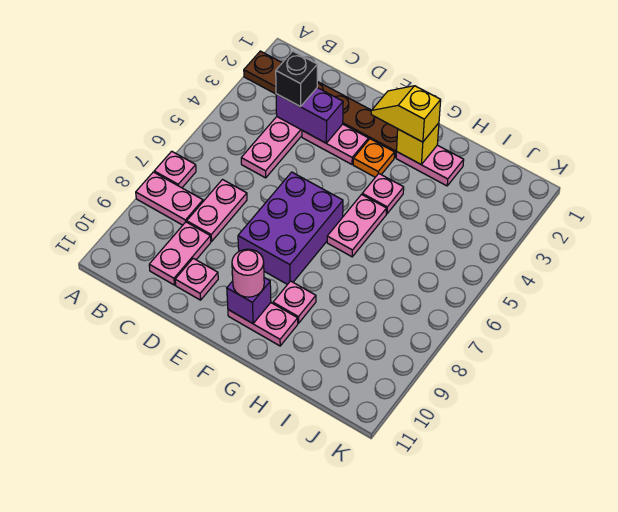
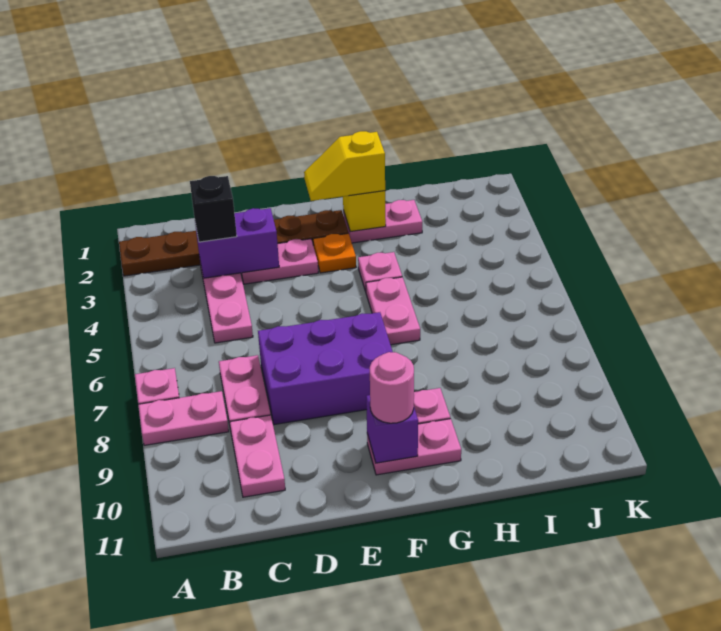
pink plate D10 level 1 -> none
purple brick E6:F8 level 1 -> purple brick D7:F8 level 1

